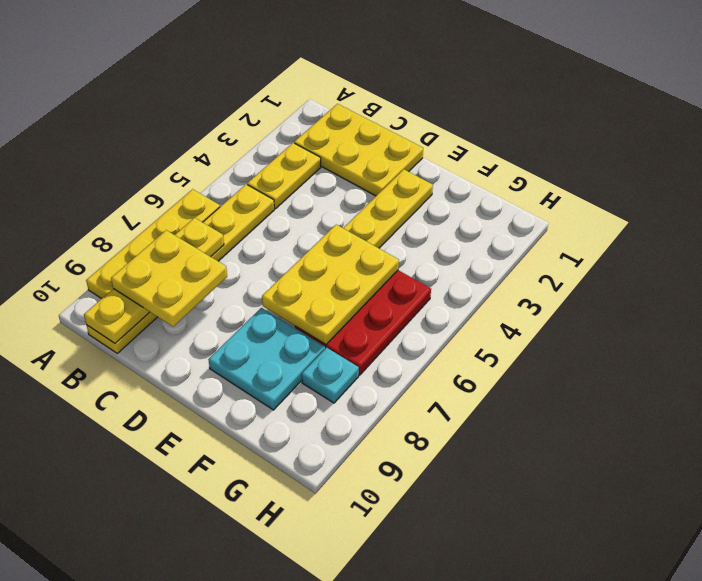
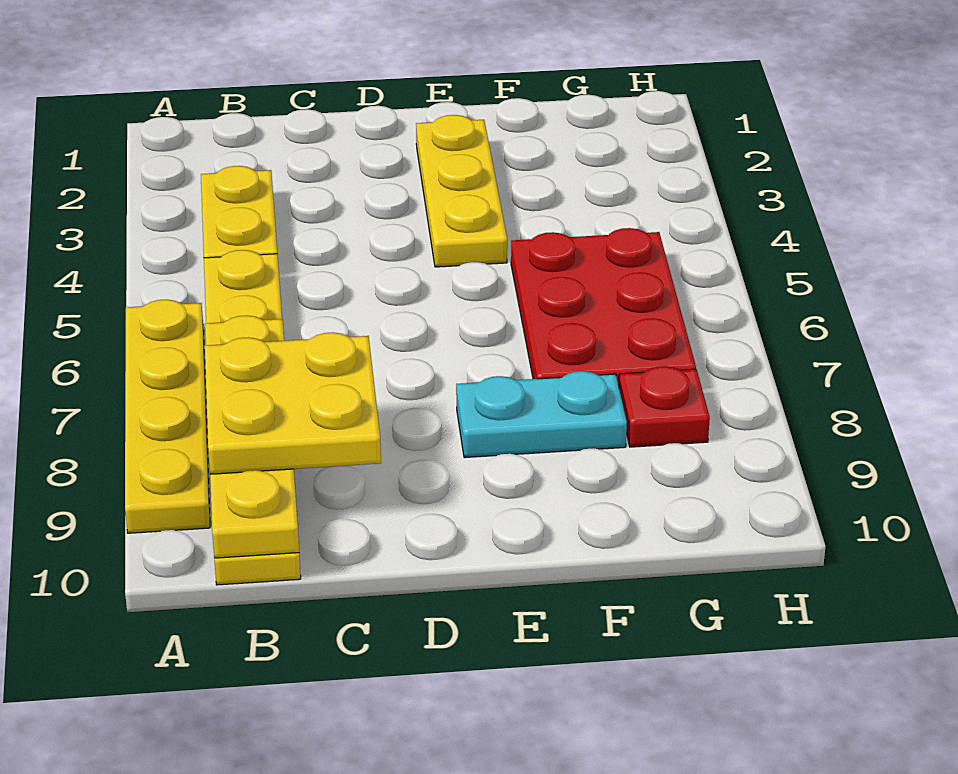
yellow plate B1:D2 level 1 -> none
yellow plate E5:F7 level 2 -> none
cyan plate E8:F9 level 1 -> cyan plate E8:F8 level 1
cyan plate G8 level 1 -> red plate G8 level 1

